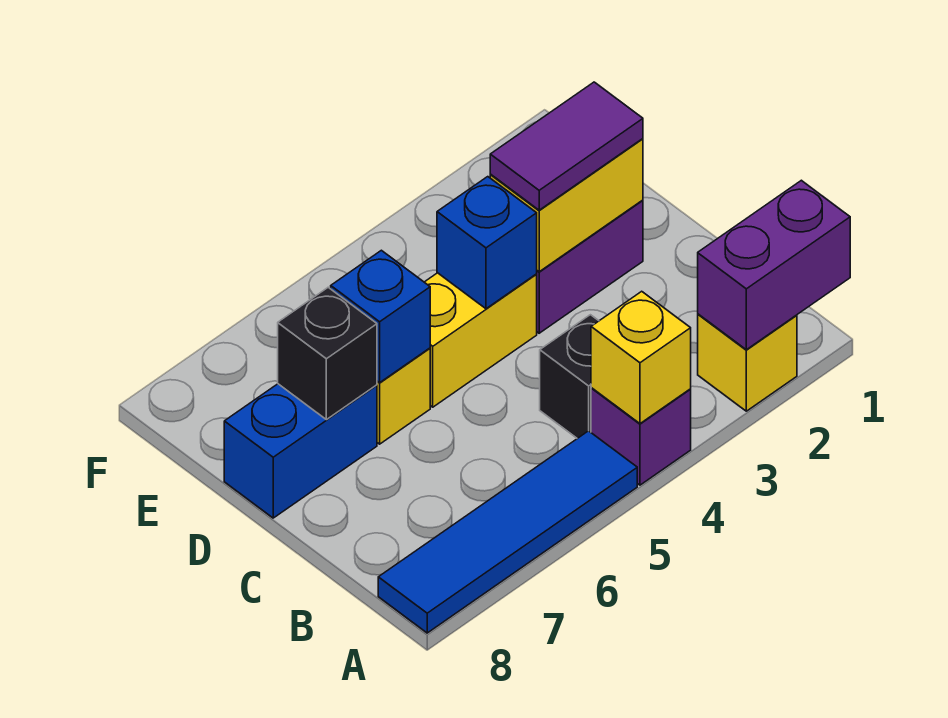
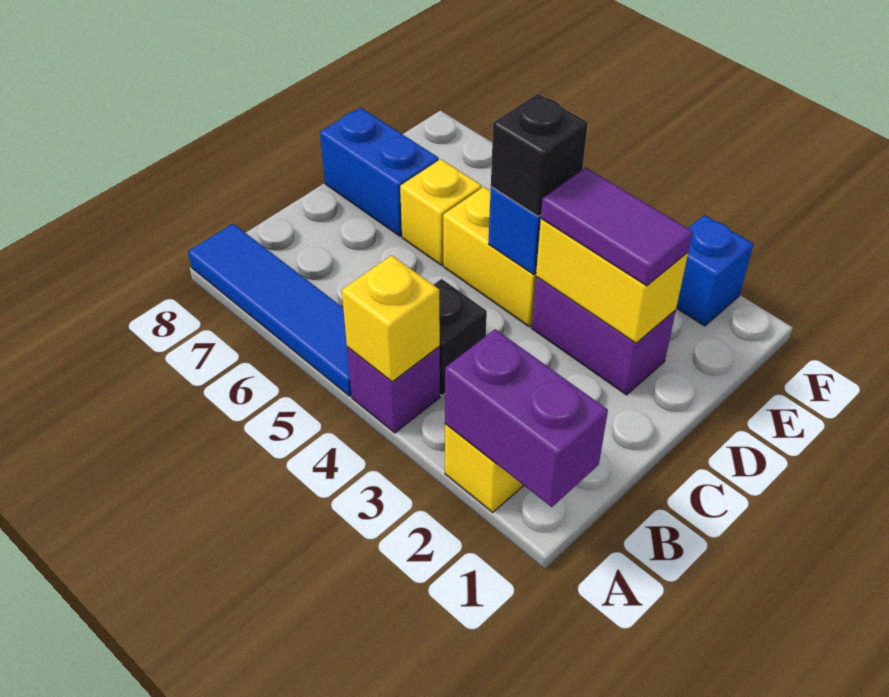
blue brick D6 level 2 -> blue brick F2 level 1
black brick D7 level 2 -> black brick D4 level 3

